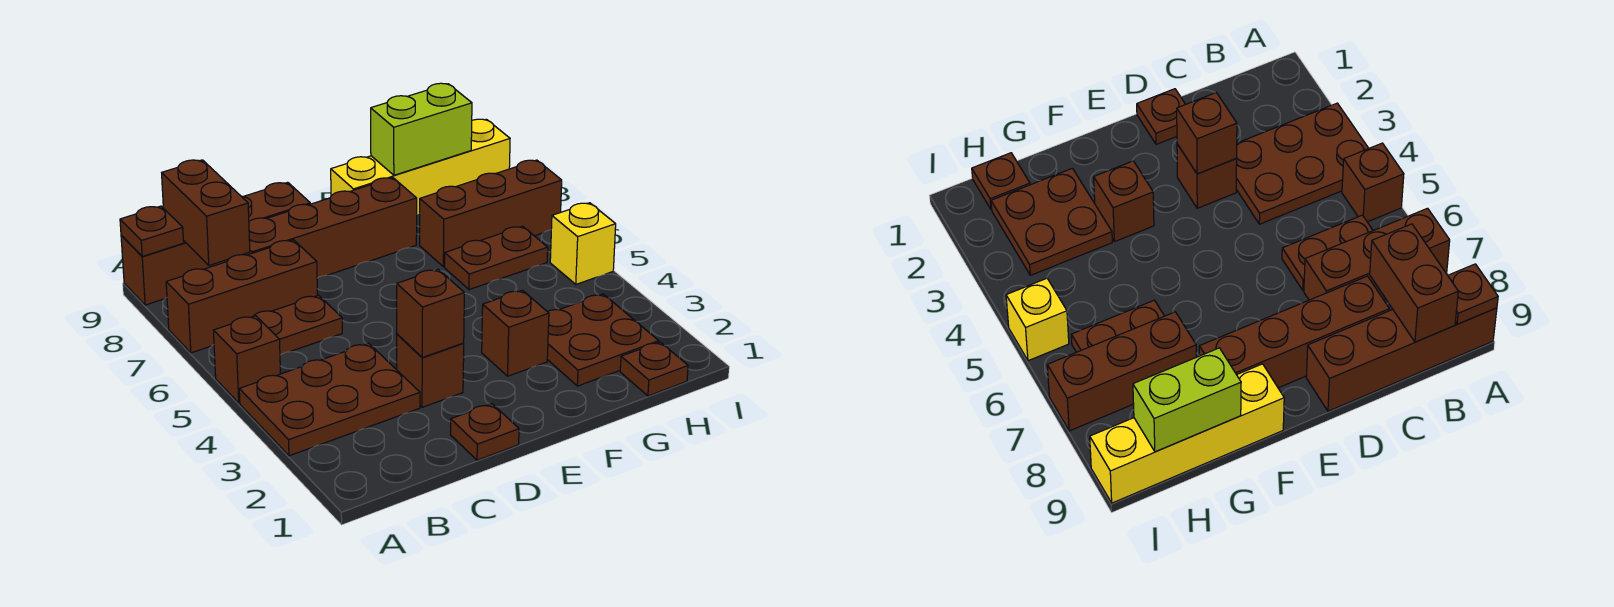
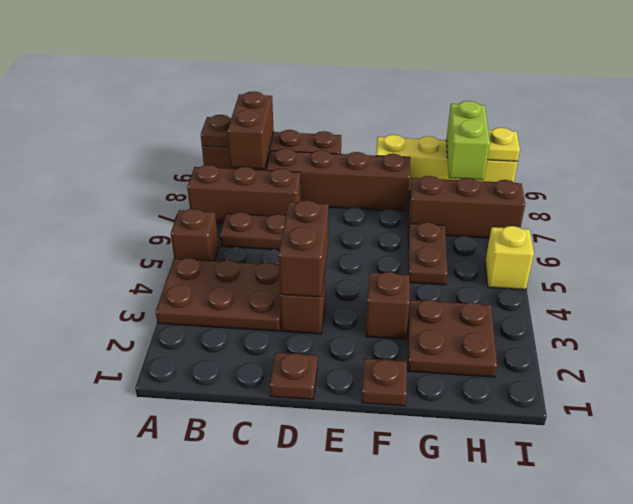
brown brick D3 level 2 -> brown brick D3:D4 level 2
brown plate G6:H6 level 1 -> brown plate G5:G6 level 1
lime brick G9:H9 level 2 -> lime brick H8:H9 level 2
brown plate H1 level 1 -> brown plate F1 level 1
none -> yellow plate I9 level 2

